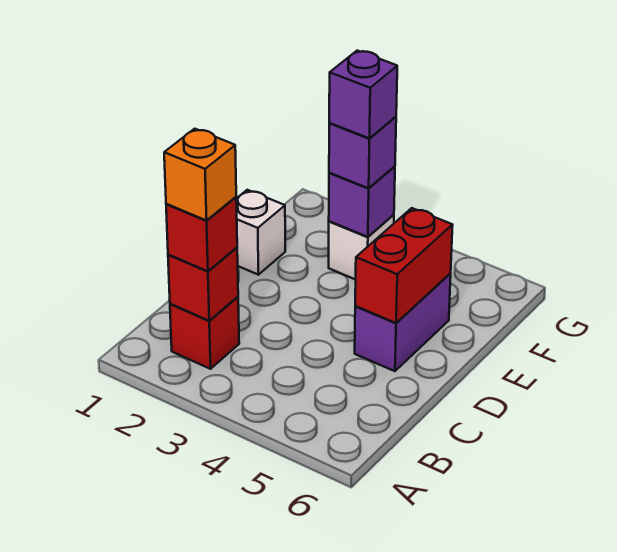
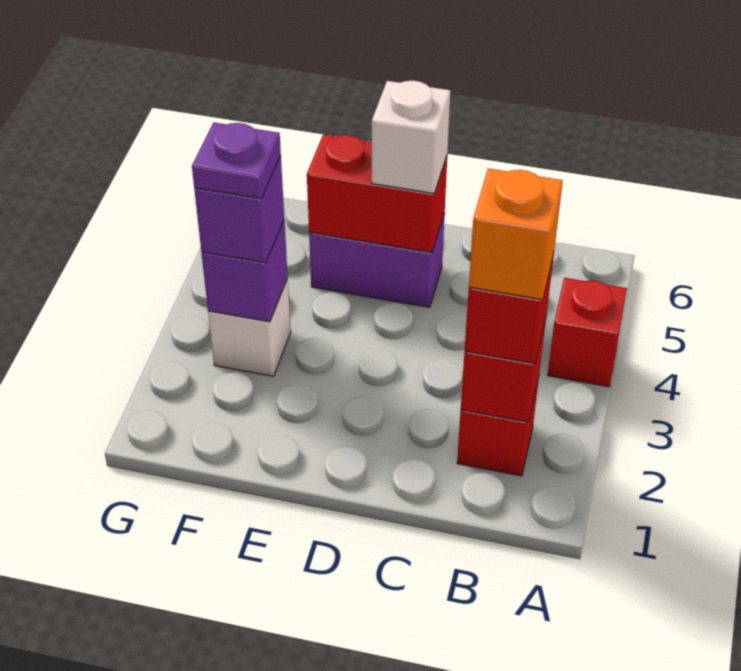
none -> red brick A4 level 1
white brick E1 level 1 -> white brick D5 level 3
purple brick F3 level 4 -> purple plate F3 level 4

